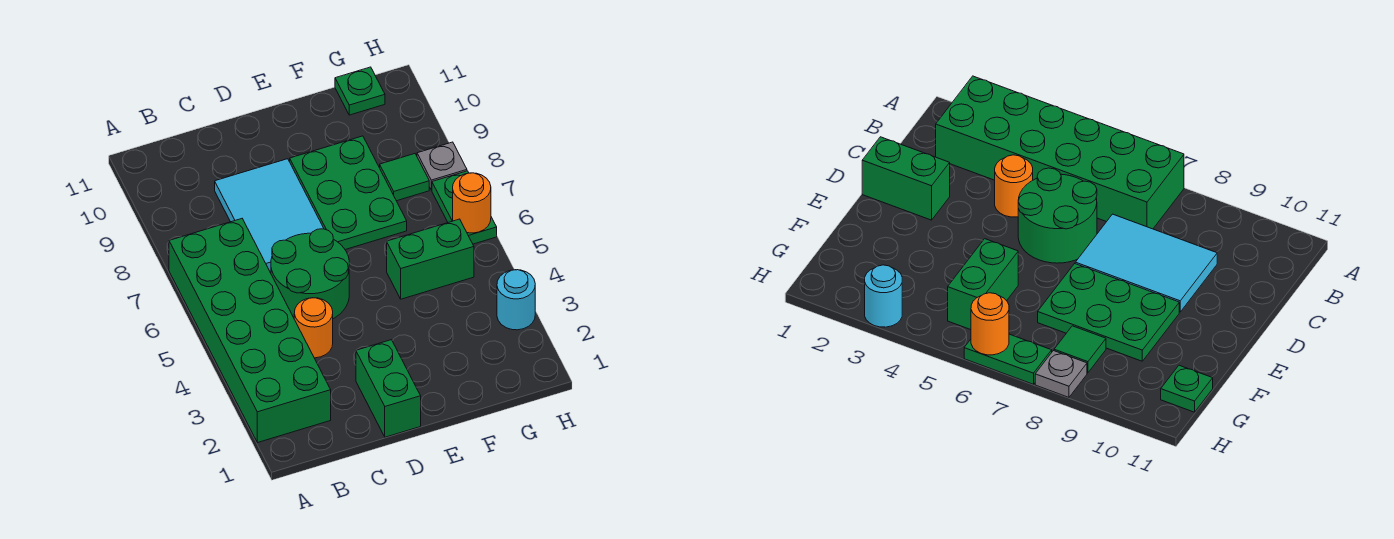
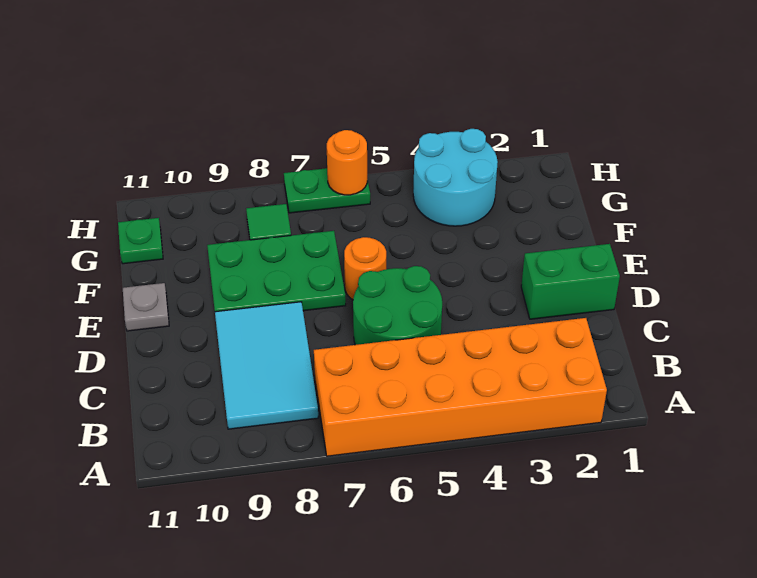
green brick A2:B7 level 1 -> orange brick A2:B7 level 1
orange round brick C4 level 1 -> orange round brick E6 level 1
cyan tile C7:D9 level 1 -> cyan tile B8:D9 level 1
green brick F5:G5 level 1 -> none
cyan round brick H3 level 1 -> cyan round brick G3:H4 level 1
grey plate H8 level 1 -> grey plate E11 level 1

